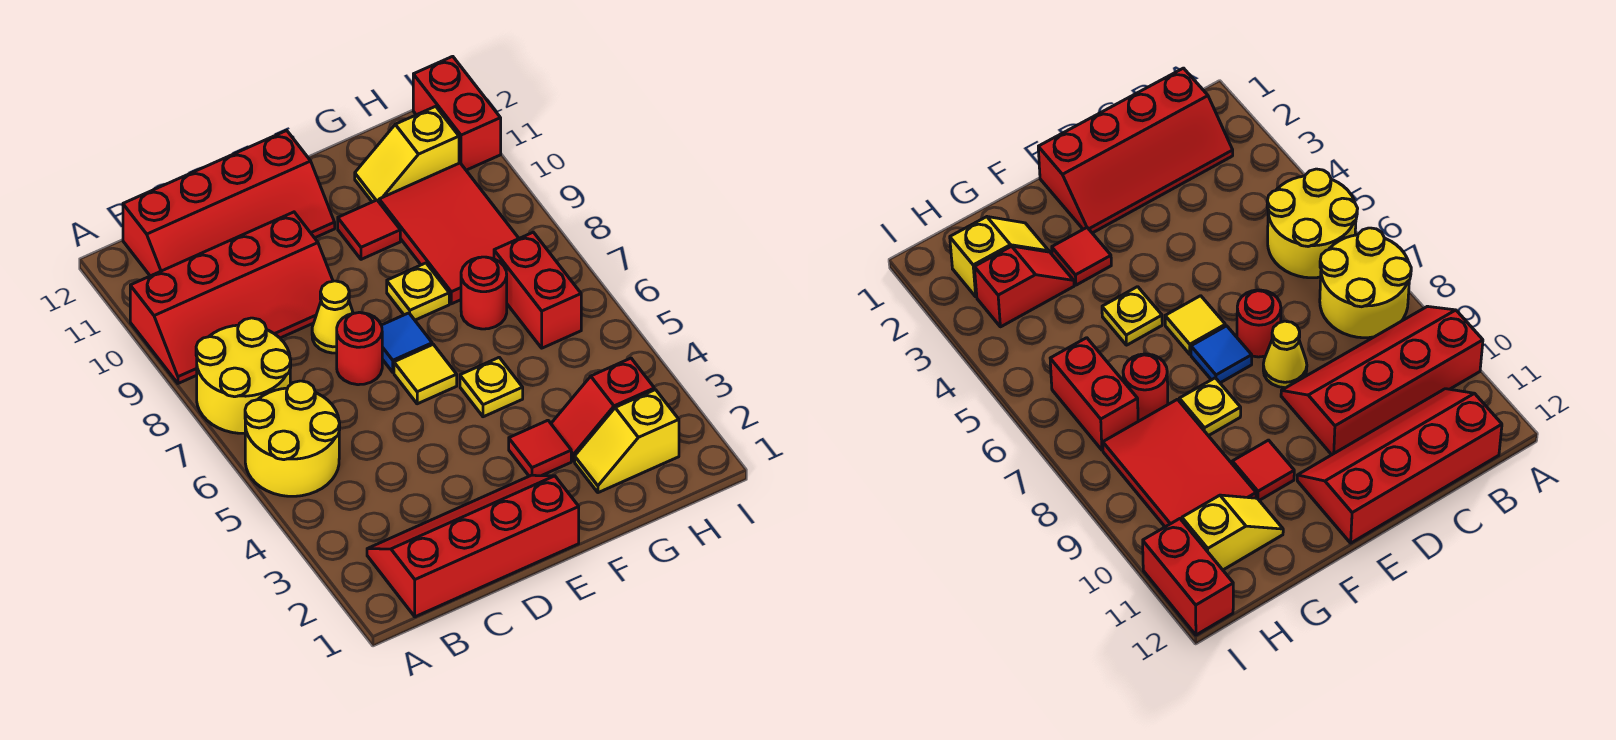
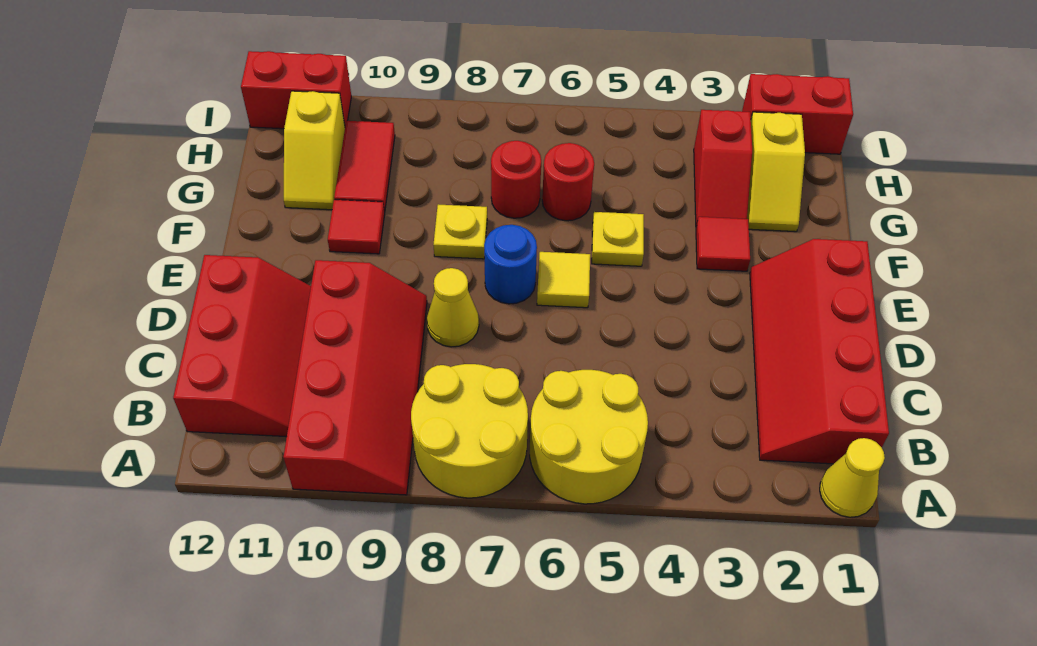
none -> yellow cone A1 level 1
red slope B11:E12 level 1 top 12 -> red slope B11:D12 level 1 top 12
red round brick D7 level 1 -> red round brick G6 level 1
blue tile E7 level 1 -> blue round brick E7 level 1
red tile G8:H10 level 1 -> red tile G10:H10 level 1
red brick H6:H7 level 1 -> red brick I1:I2 level 1

